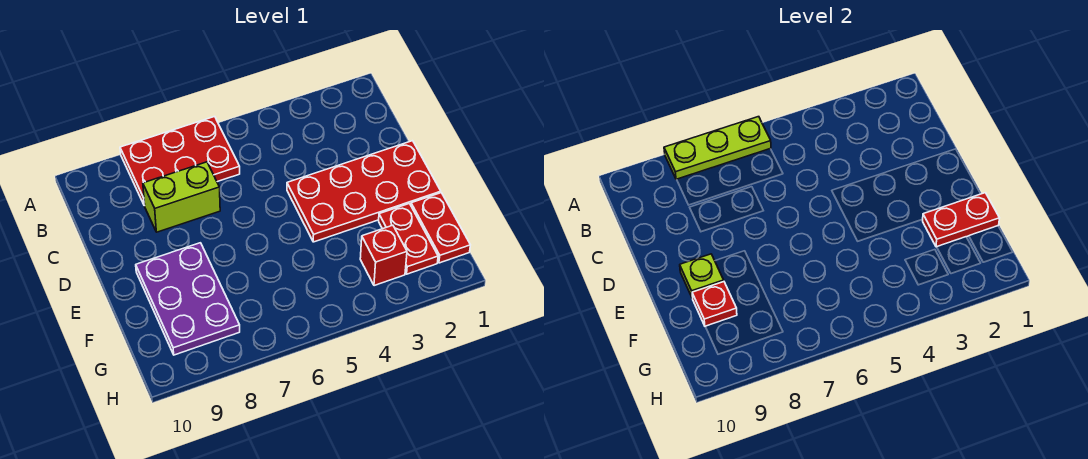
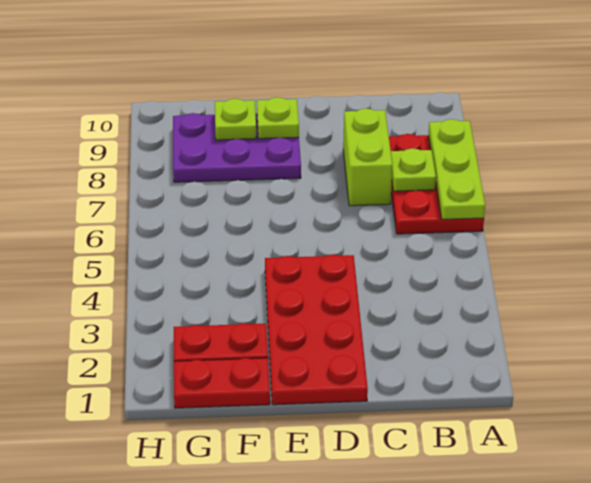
none -> lime plate B7 level 2
red plate F1:F2 level 2 -> none
red plate F9 level 2 -> lime plate F9 level 2
red brick G3 level 1 -> none

